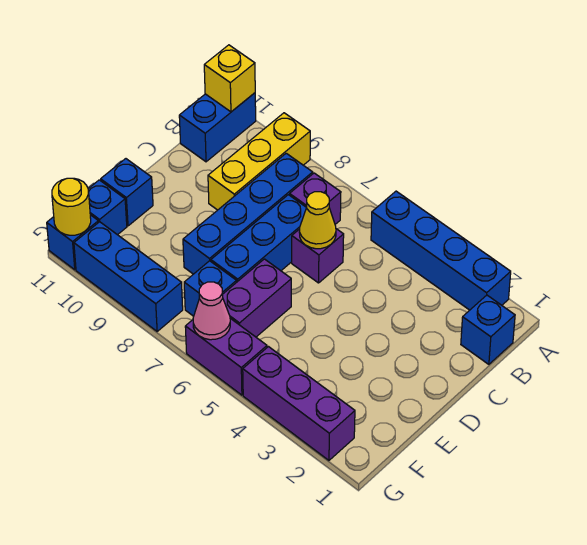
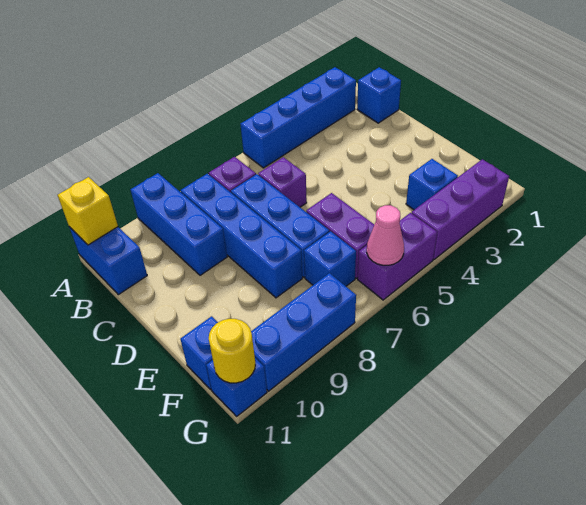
yellow brick A9:C9 level 1 -> blue brick A9:C9 level 1
yellow cone C6 level 2 -> none
blue brick E11 level 1 -> blue brick F3 level 1

